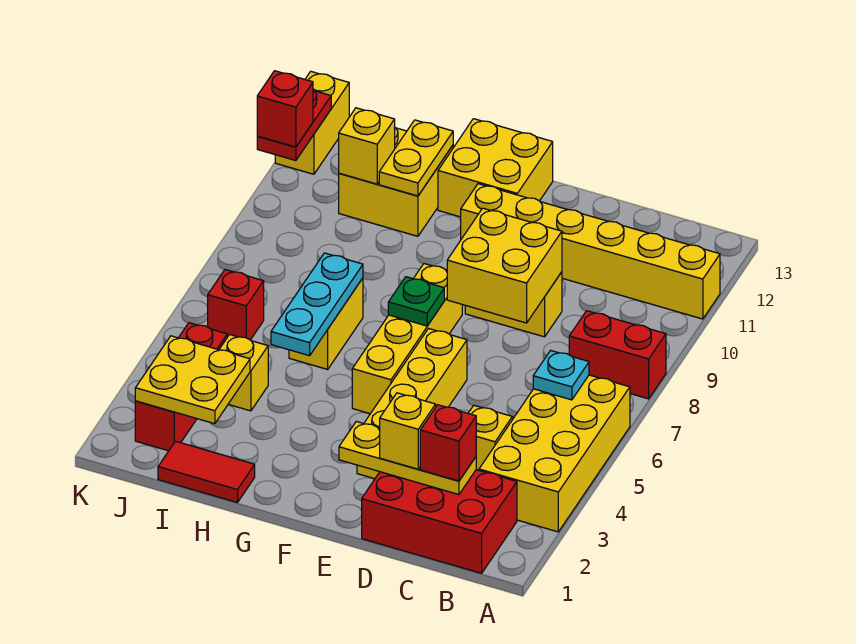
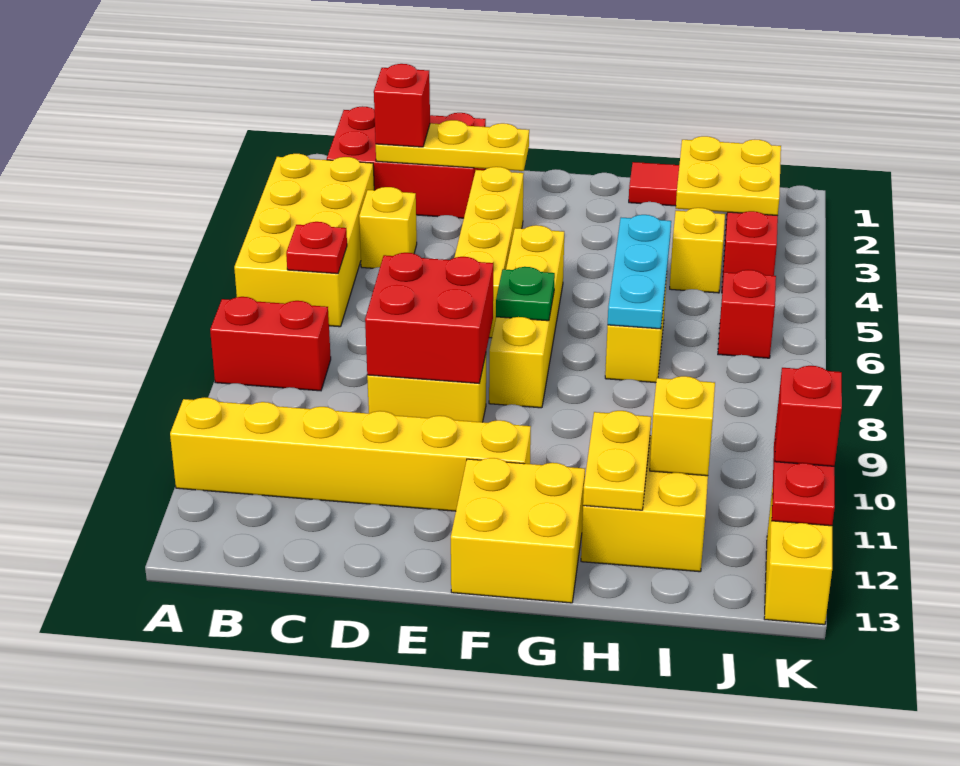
cyan plate B6 level 2 -> red plate B6 level 2
yellow brick D2 level 3 -> none
yellow brick D8:E9 level 2 -> red brick D8:E9 level 2

